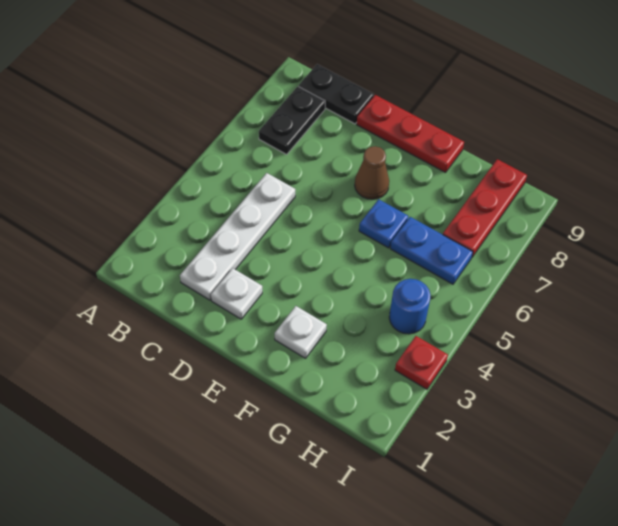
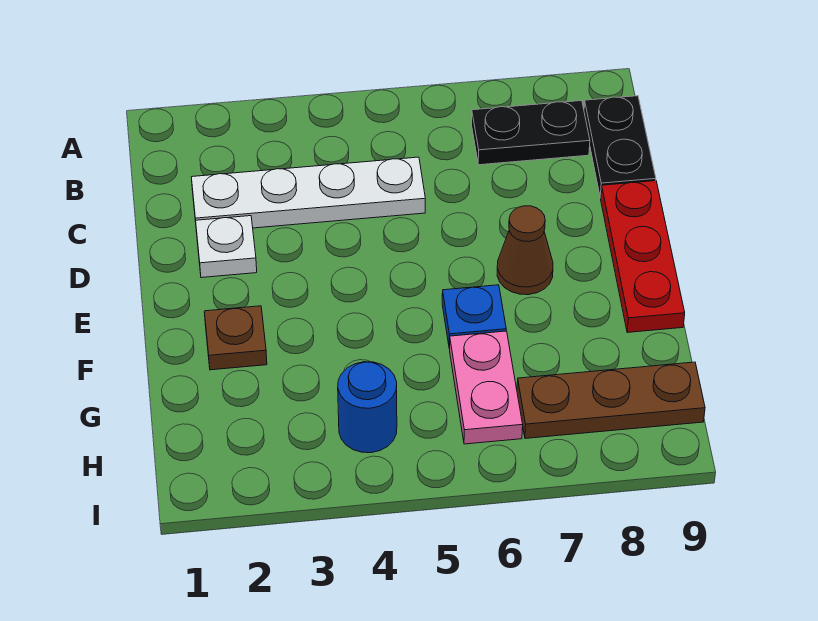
white plate F2 level 1 -> brown plate F2 level 1
blue plate G6:H6 level 1 -> pink plate G6:H6 level 1
red plate H7:H9 level 1 -> brown plate H7:H9 level 1
red plate I3 level 1 -> none

